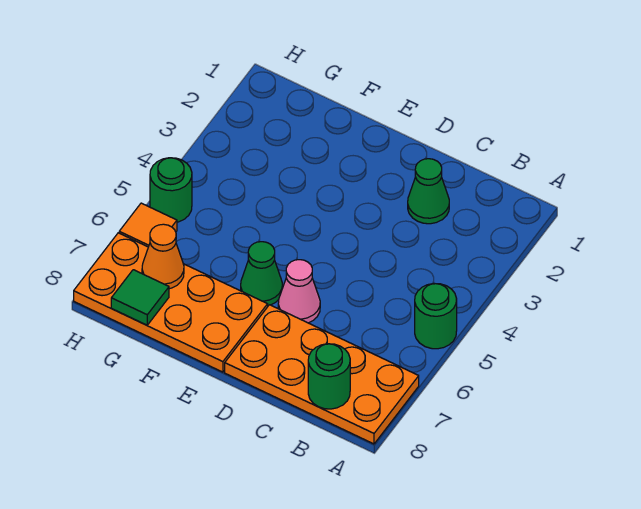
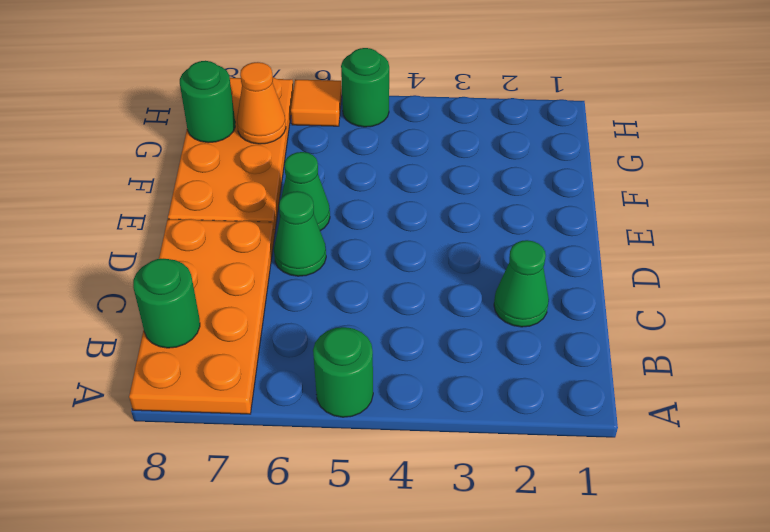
pink cone D6 level 1 -> green cone D6 level 1
green tile G8 level 2 -> green round brick G8 level 2

